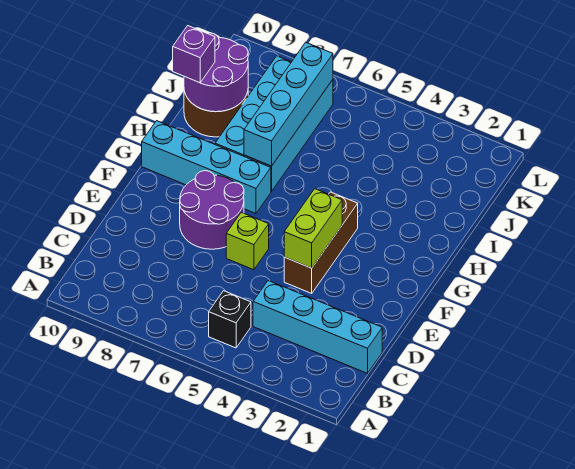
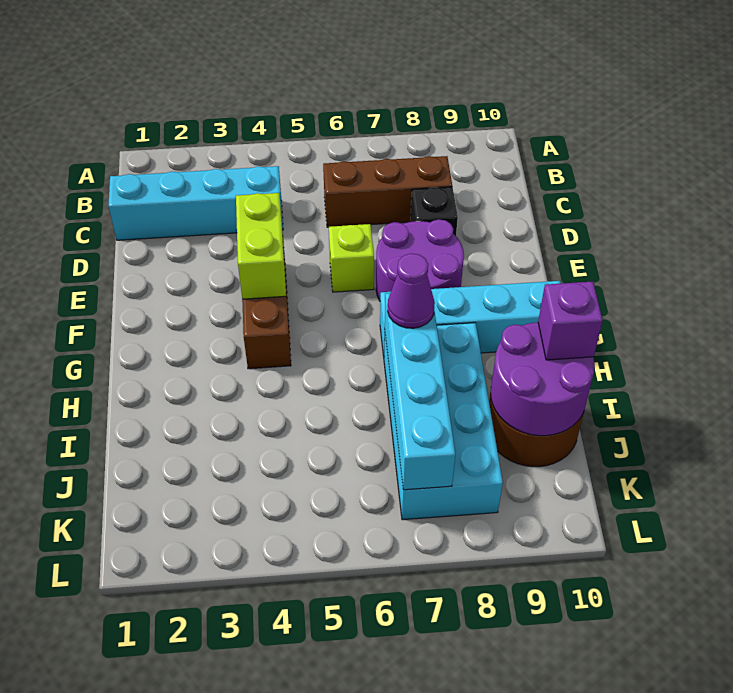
black brick B5 level 1 -> black brick D8 level 1
none -> brown brick C6:C8 level 1
none -> purple cone H7 level 3

